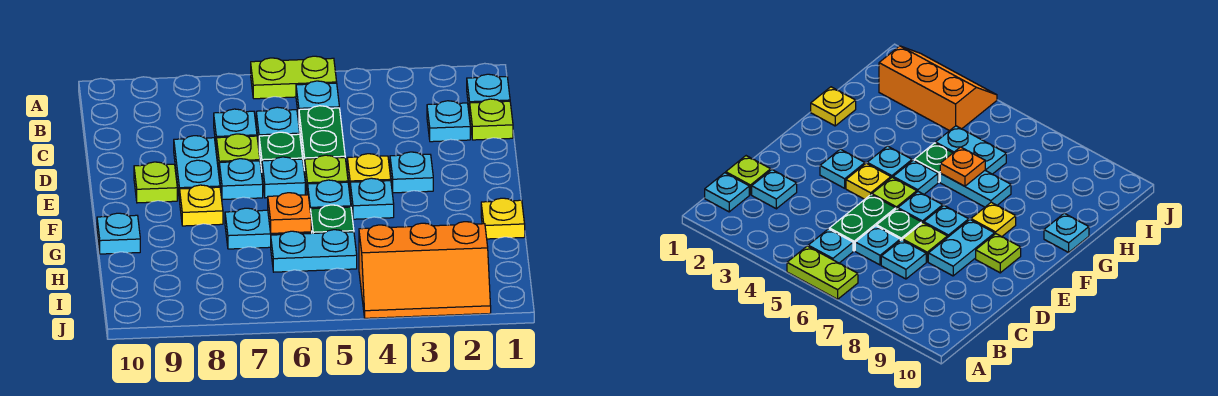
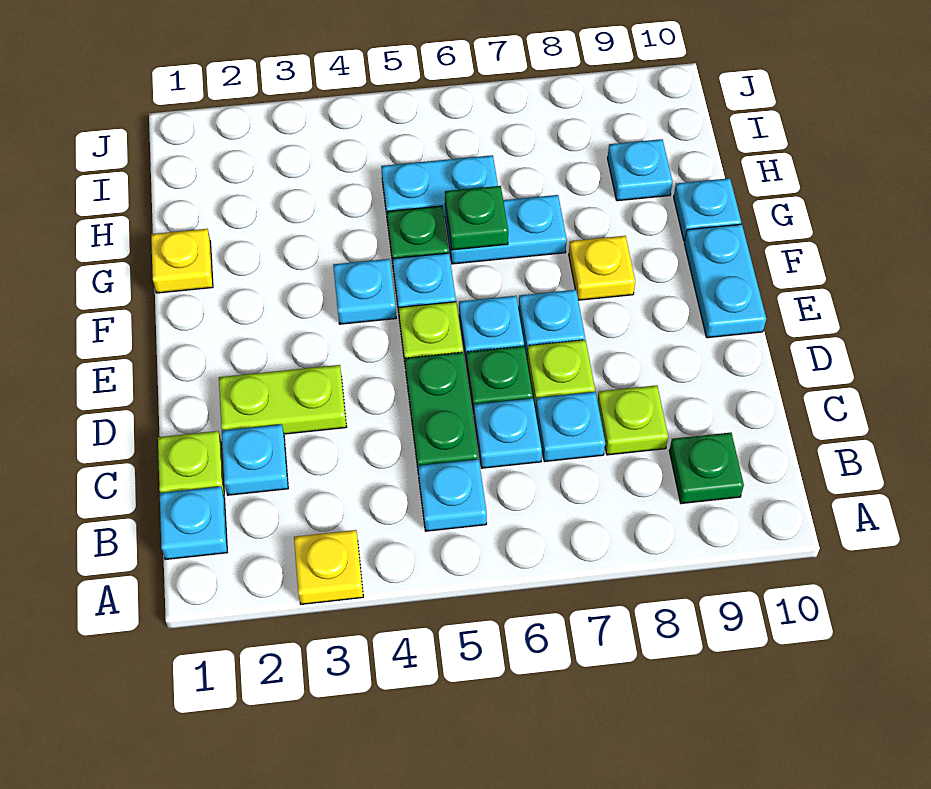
lime plate A5:A6 level 1 -> lime plate D2:D3 level 1
none -> green plate B9 level 1
cyan plate D8:E8 level 1 -> cyan plate E10:F10 level 1
cyan plate E3 level 1 -> cyan plate H9 level 1
yellow plate E4 level 1 -> yellow plate A3 level 1
lime plate E9 level 1 -> lime plate C8 level 1
orange plate G6 level 2 -> green plate G6 level 2
orange slope I2:J4 level 1 top I -> none

